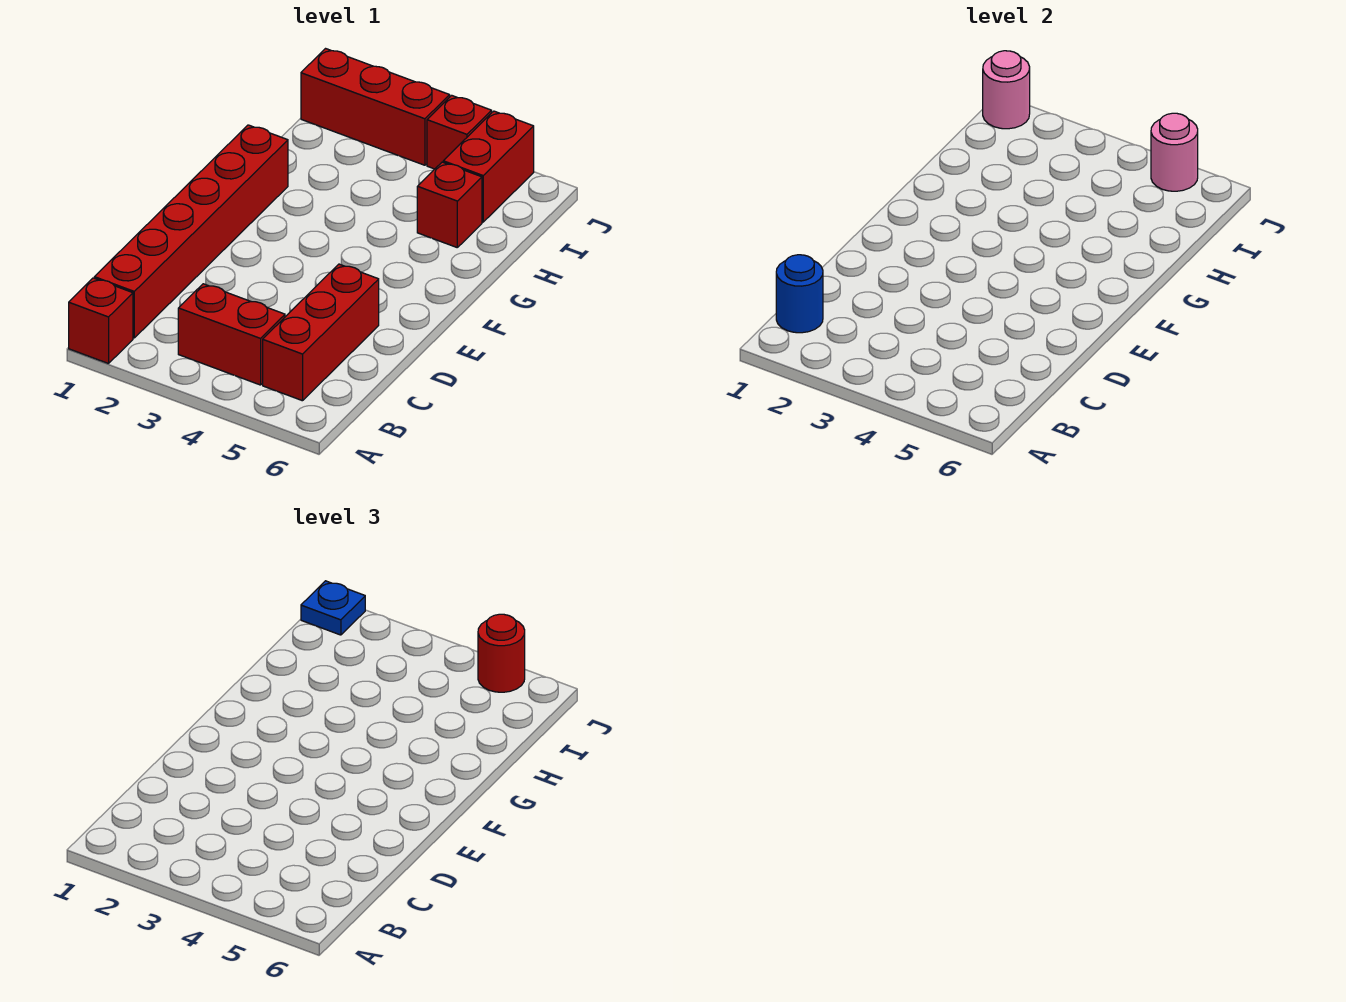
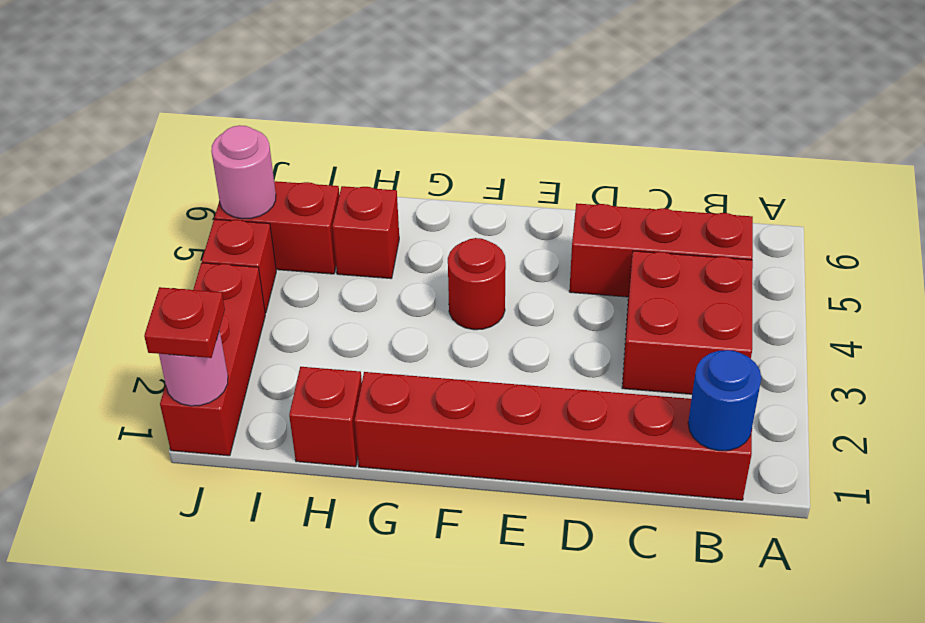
red brick A1 level 1 -> red brick H1 level 1
red brick B3:B4 level 1 -> red brick B3:C4 level 1
blue plate J1 level 3 -> red plate J1 level 3
red round brick J5 level 3 -> red round brick F4 level 1

